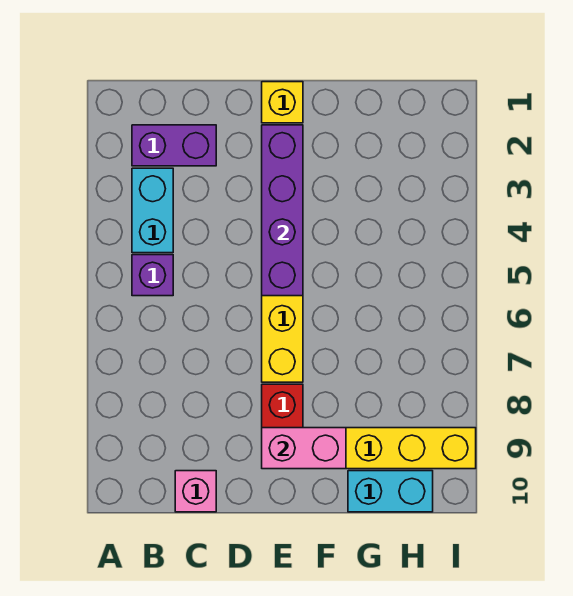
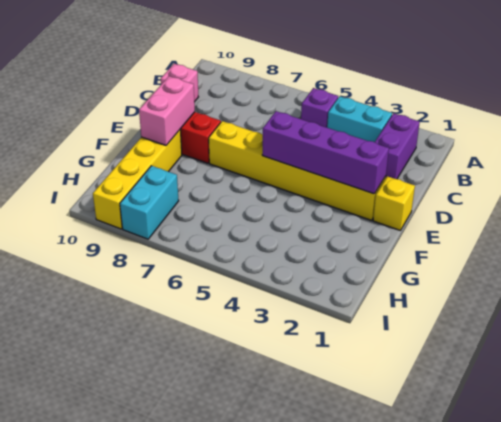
cyan brick G10:H10 level 1 -> cyan brick H8:I8 level 1

